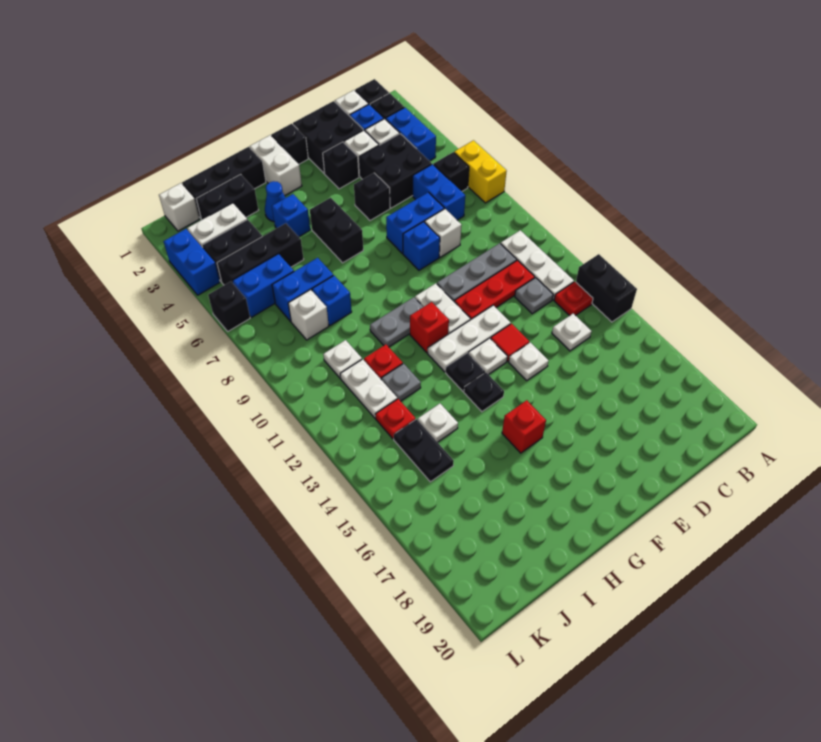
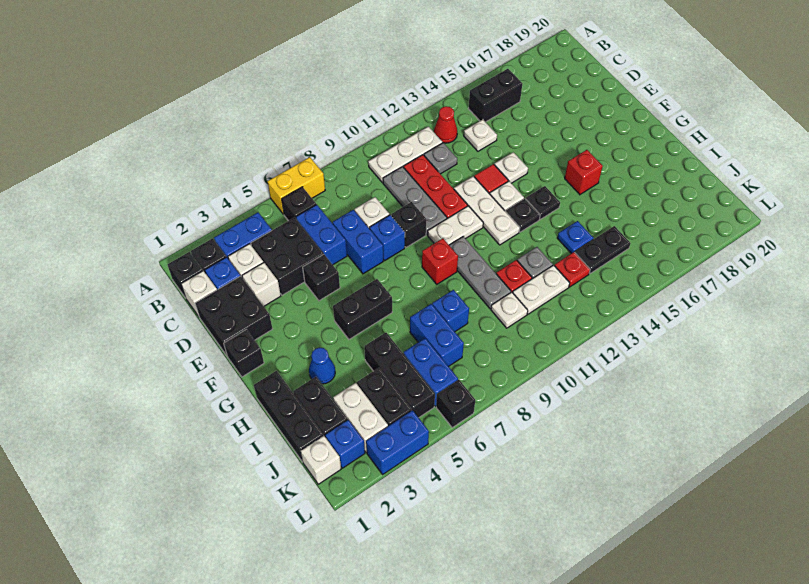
black brick A13:A14 level 1 -> black brick B15:B16 level 1
red plate B13 level 1 -> red cone B13 level 1
blue brick C6:C7 level 1 -> blue brick C6:D6 level 1
black brick E3 level 1 -> black brick E9 level 1
white brick G1:G2 level 1 -> none
grey plate G10:H10 level 1 -> grey plate G10:I10 level 1
red brick G11 level 1 -> red brick G9 level 1
blue brick H4 level 1 -> blue brick K2 level 1
white plate I14 level 1 -> blue plate I14 level 1
white brick J8 level 1 -> none

